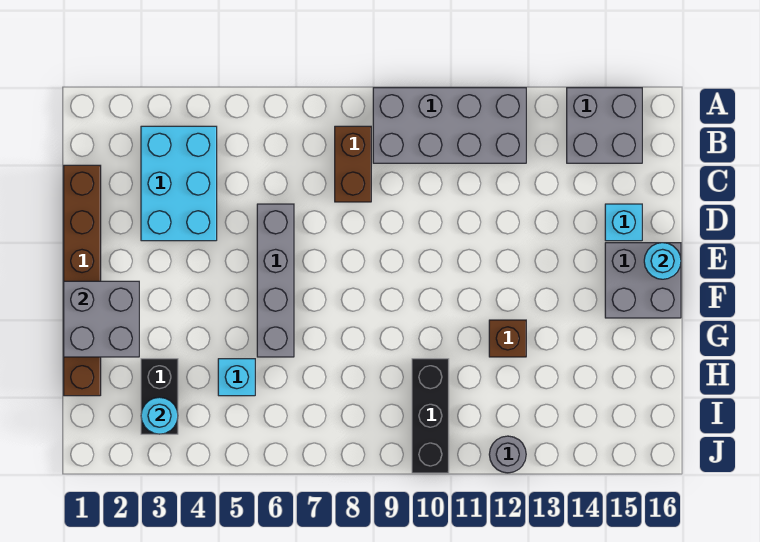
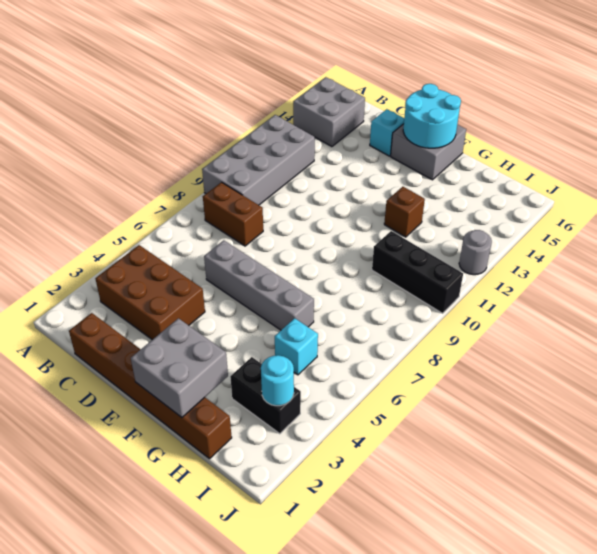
cyan brick B3:D4 level 1 -> brown brick B3:D4 level 1
cyan round brick E16 level 2 -> cyan round brick E15:F16 level 2

